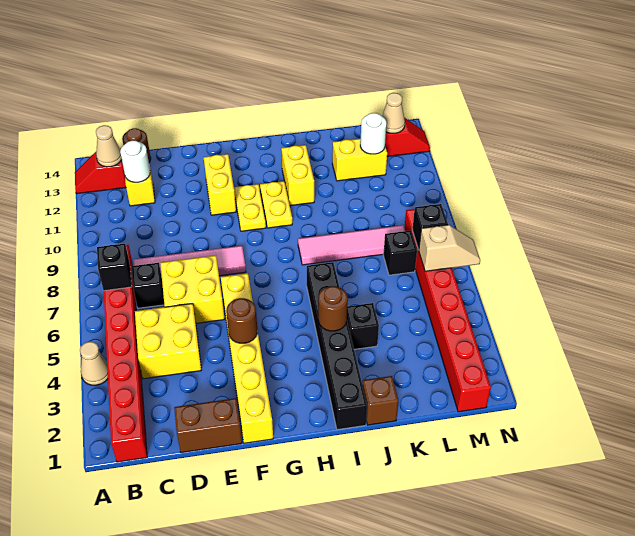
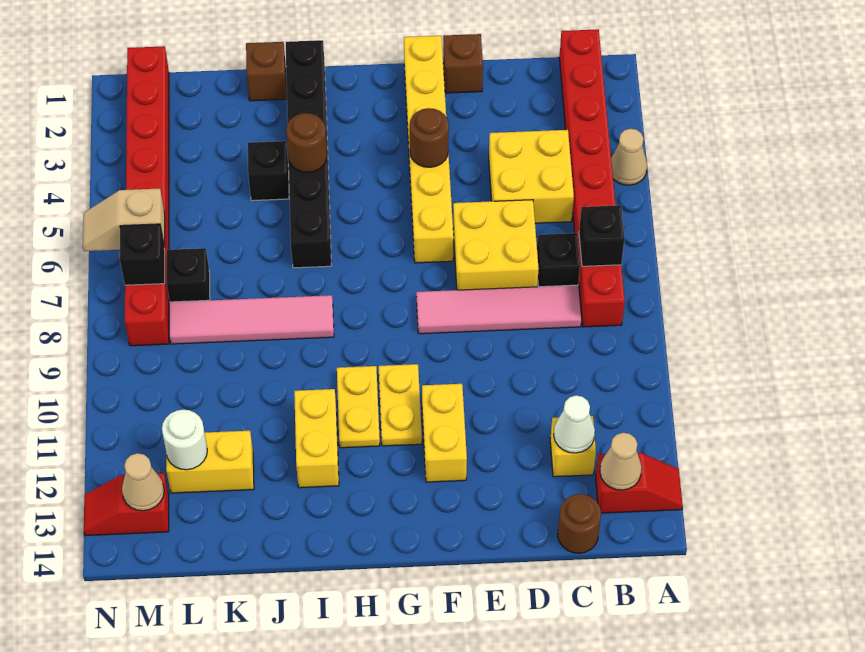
white round brick C12 level 2 -> white cone C12 level 2
brown brick D1:E1 level 1 -> brown brick E1 level 1

